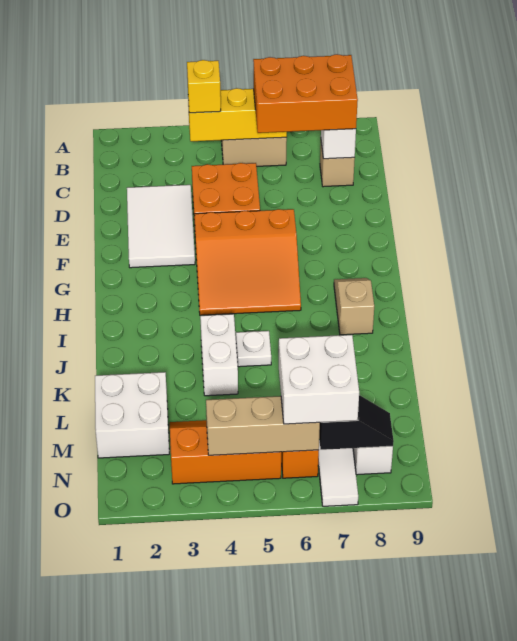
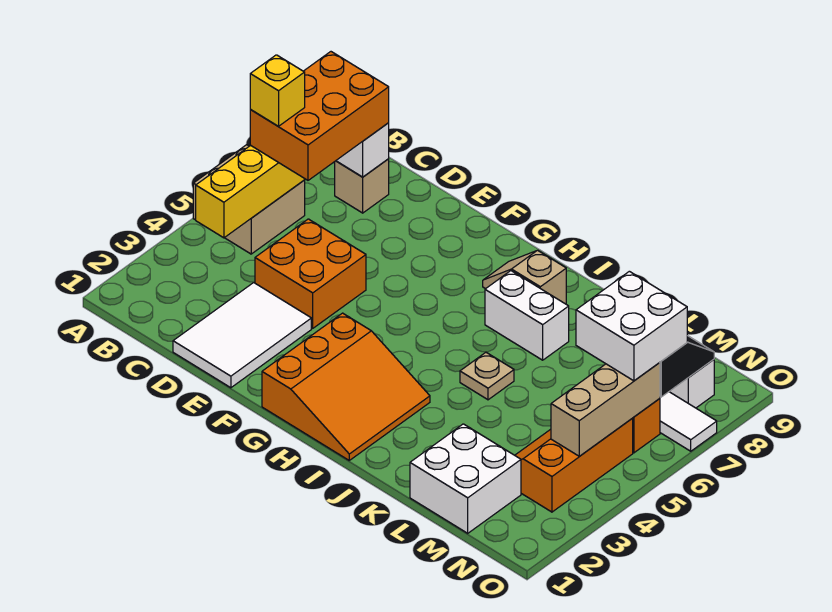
yellow brick B4 level 3 -> yellow brick B6 level 4
white tile D2:F3 level 1 -> white tile D1:E3 level 1
orange slope F4:H6 level 1 top F -> orange slope G1:I3 level 1 top G
white brick J4:K4 level 1 -> white brick I7:J7 level 1
white plate J5 level 1 -> tan plate J5 level 1

